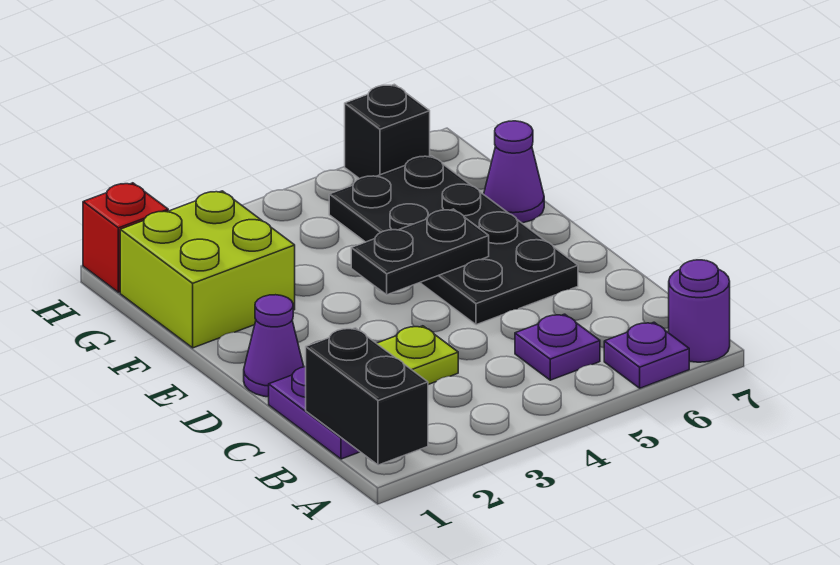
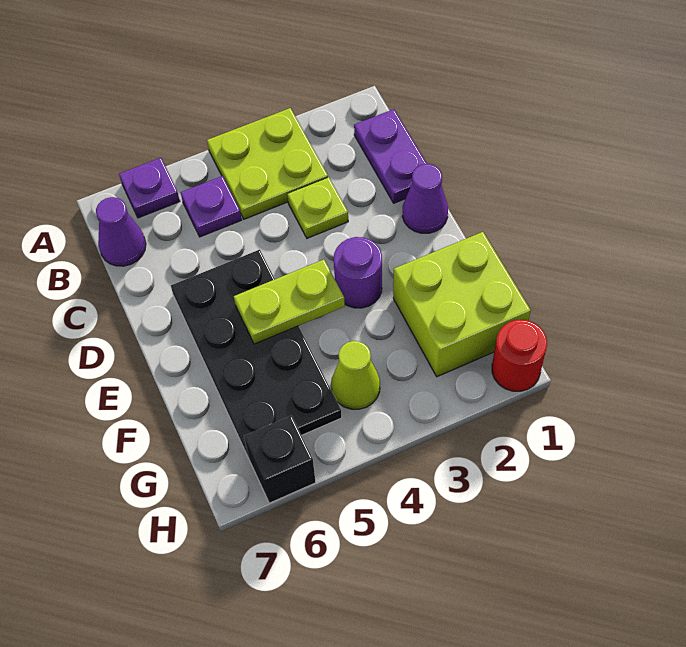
black brick A1:B1 level 2 -> none
none -> lime plate A3:B4 level 1
purple round brick A7 level 1 -> purple round brick E3 level 1
black plate E4:E5 level 2 -> lime plate E4:E5 level 2
purple cone F7 level 1 -> purple cone B7 level 1
none -> lime cone G4 level 1
red brick H1 level 1 -> red round brick H1 level 1

